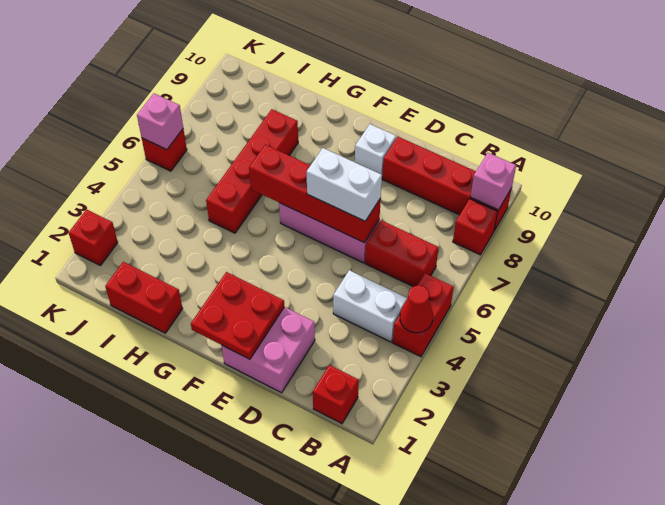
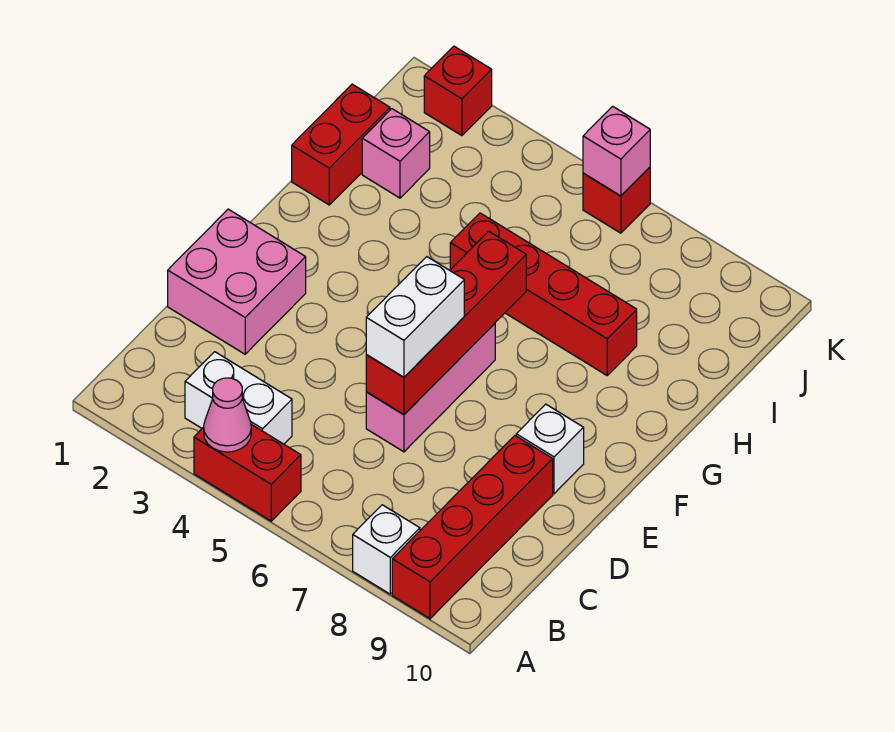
red cone A4 level 2 -> pink cone A4 level 2
red brick A8 level 1 -> white brick A8 level 1
pink brick A9 level 2 -> pink brick I2 level 1
red brick B1 level 1 -> none
white brick B4:C4 level 1 -> white brick B3:B4 level 1
red brick B6:C6 level 1 -> none
red plate E1:F2 level 2 -> none

